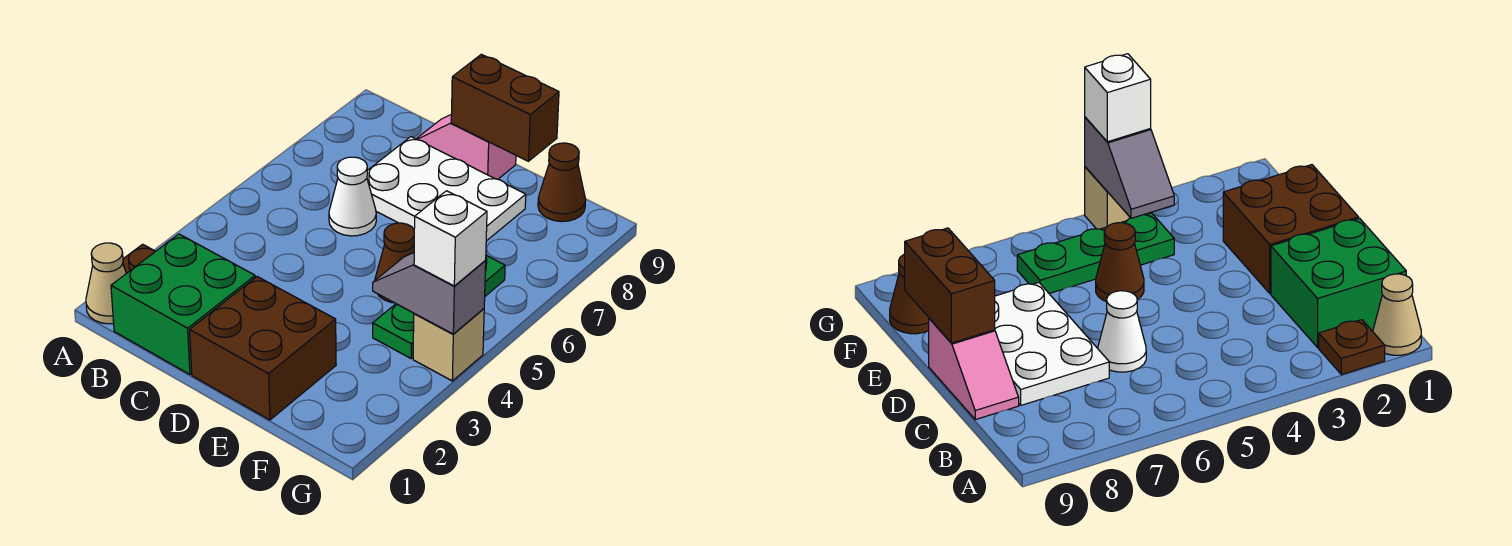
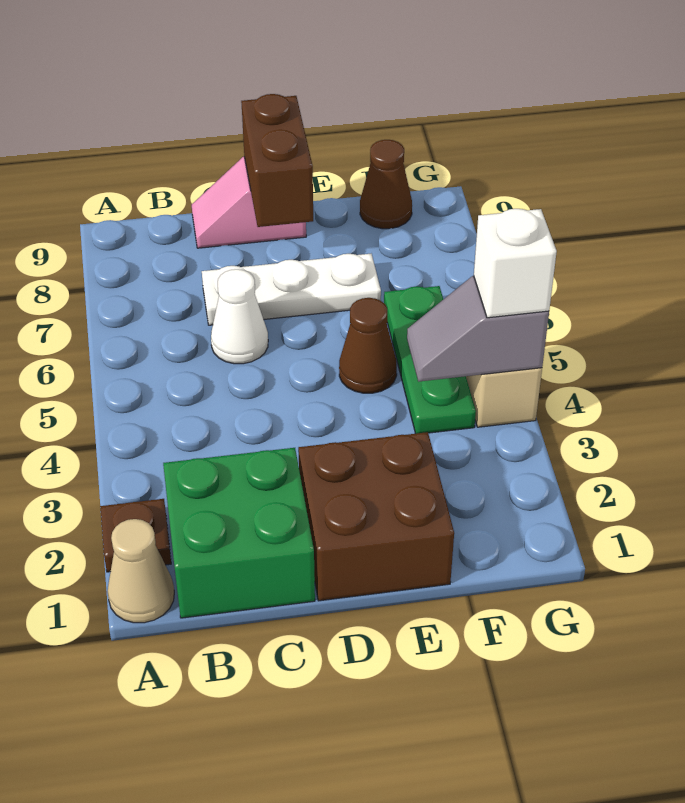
white plate C7:E8 level 1 -> white plate C7:E7 level 1
brown brick D9:E9 level 2 -> brown brick D8:D9 level 2

